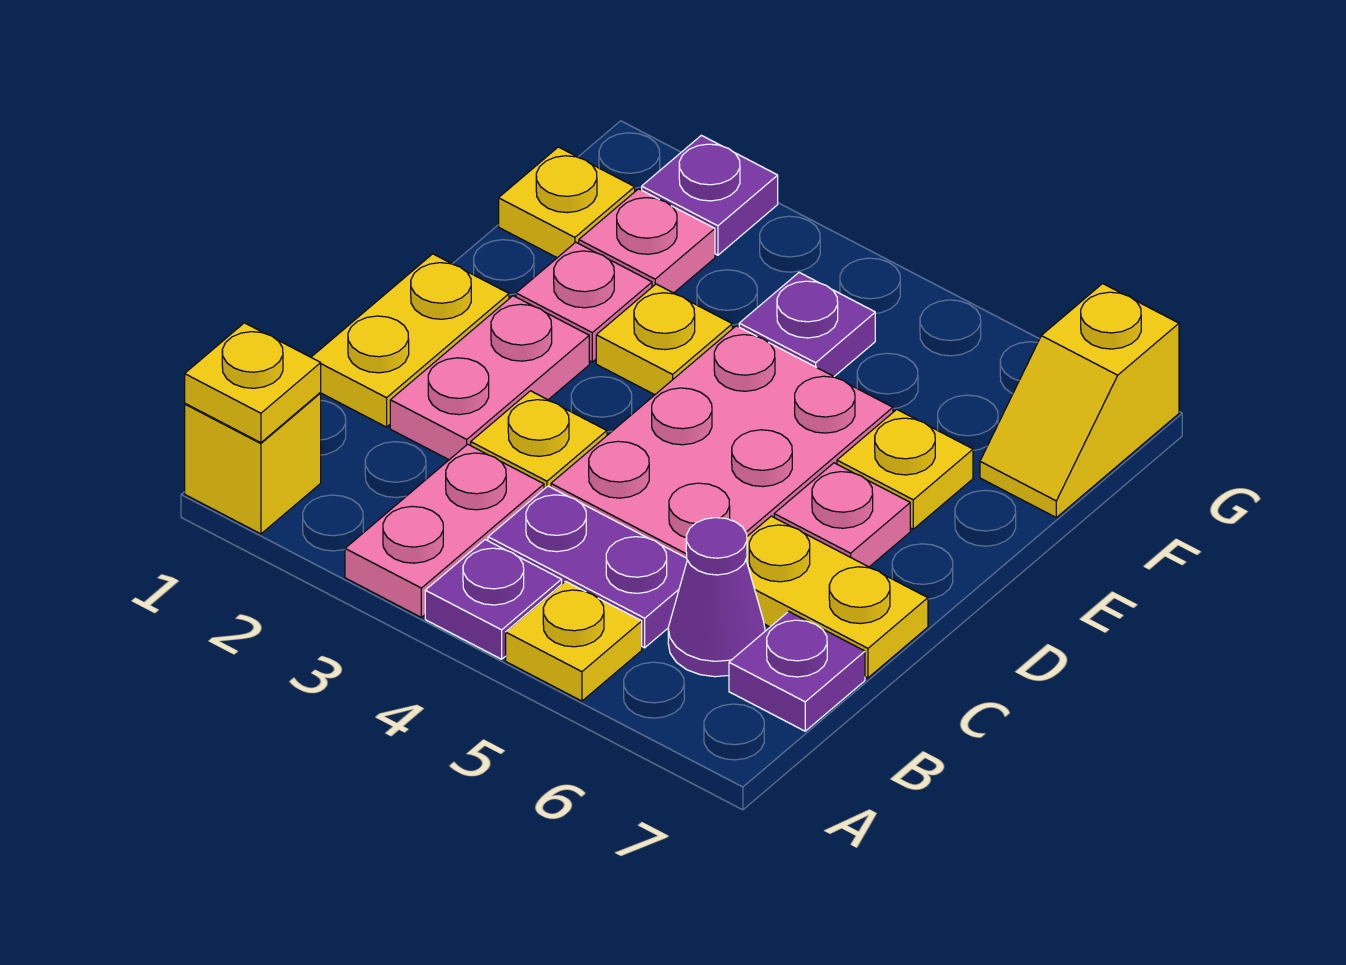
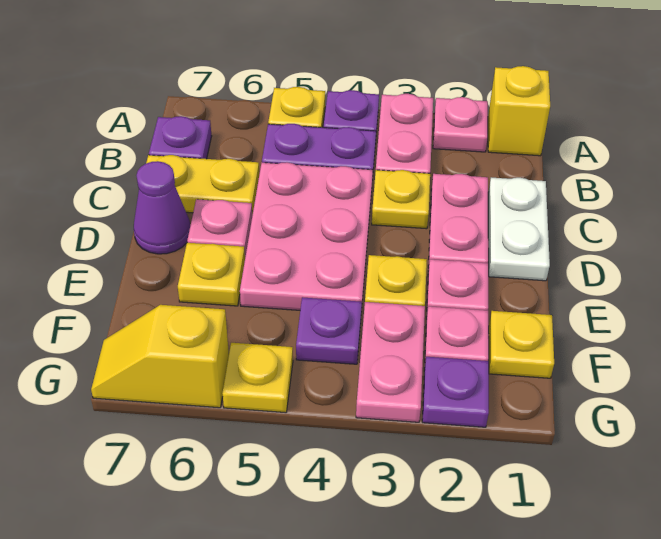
yellow plate A1 level 2 -> yellow plate G5 level 1
none -> pink plate A2 level 1
purple cone B6 level 1 -> purple cone D7 level 1
yellow plate C1:D1 level 1 -> white plate C1:D1 level 1
none -> pink plate F3:G3 level 1
yellow slope F7:G7 level 1 top G -> yellow slope G6:G7 level 1 top 6

